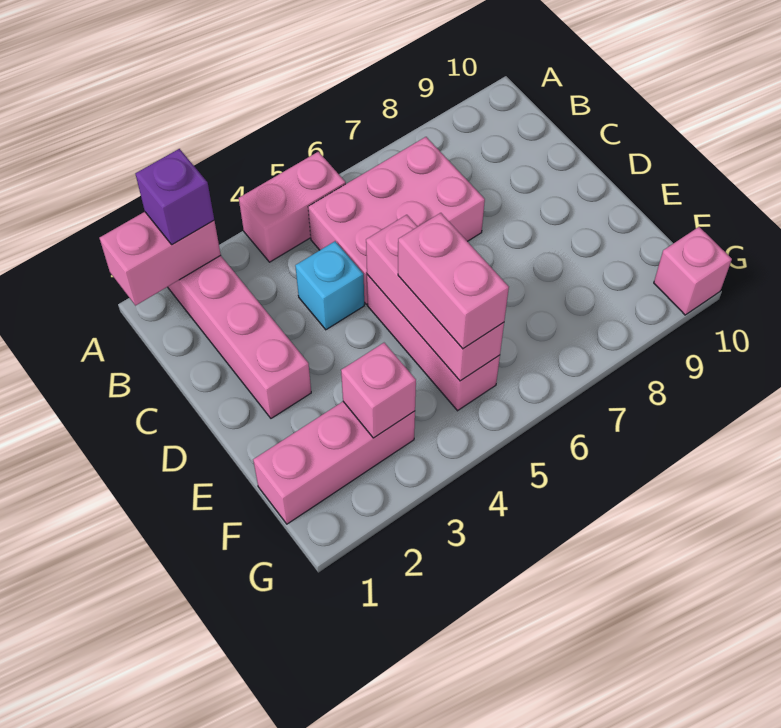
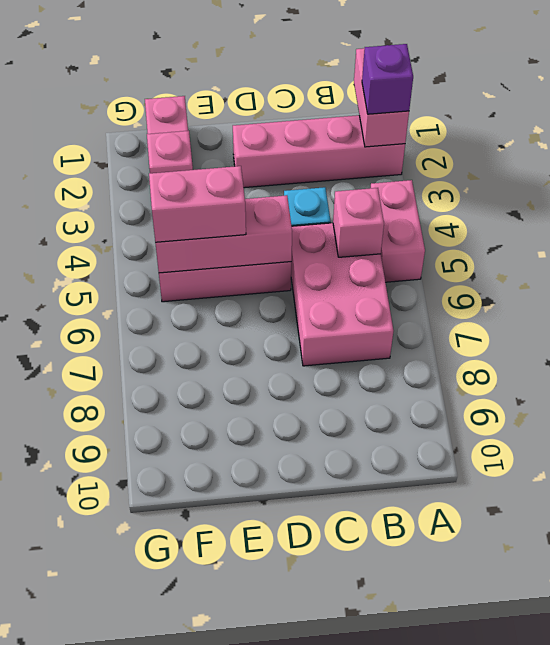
pink brick G10 level 1 -> pink brick B5 level 2

